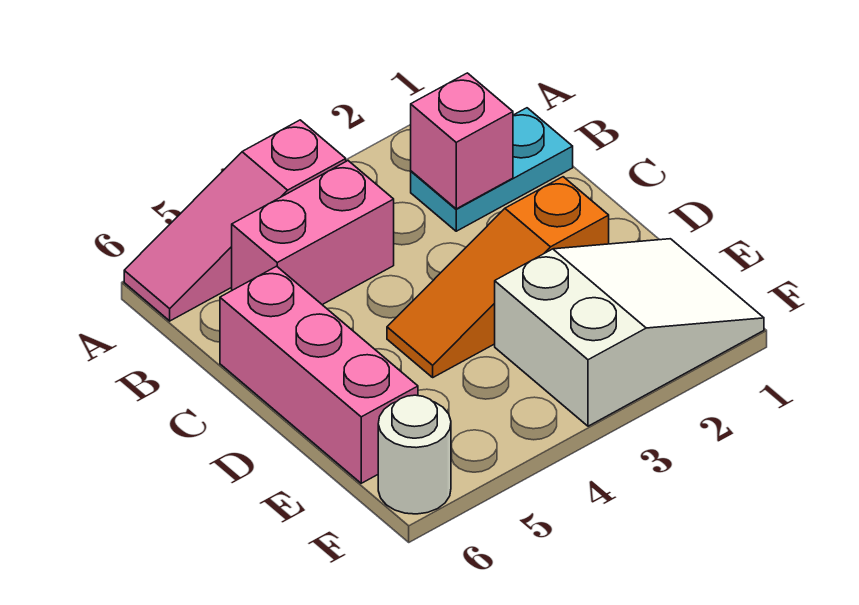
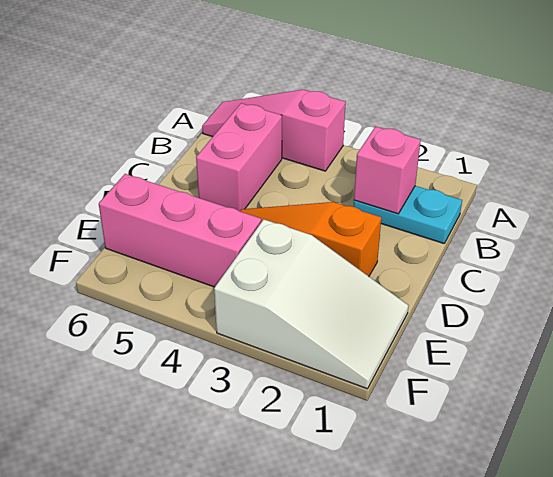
pink brick B4:B5 level 1 -> pink brick B5:C5 level 1
pink brick C6:E6 level 1 -> pink brick E4:E6 level 1
white round brick F6 level 1 -> none

